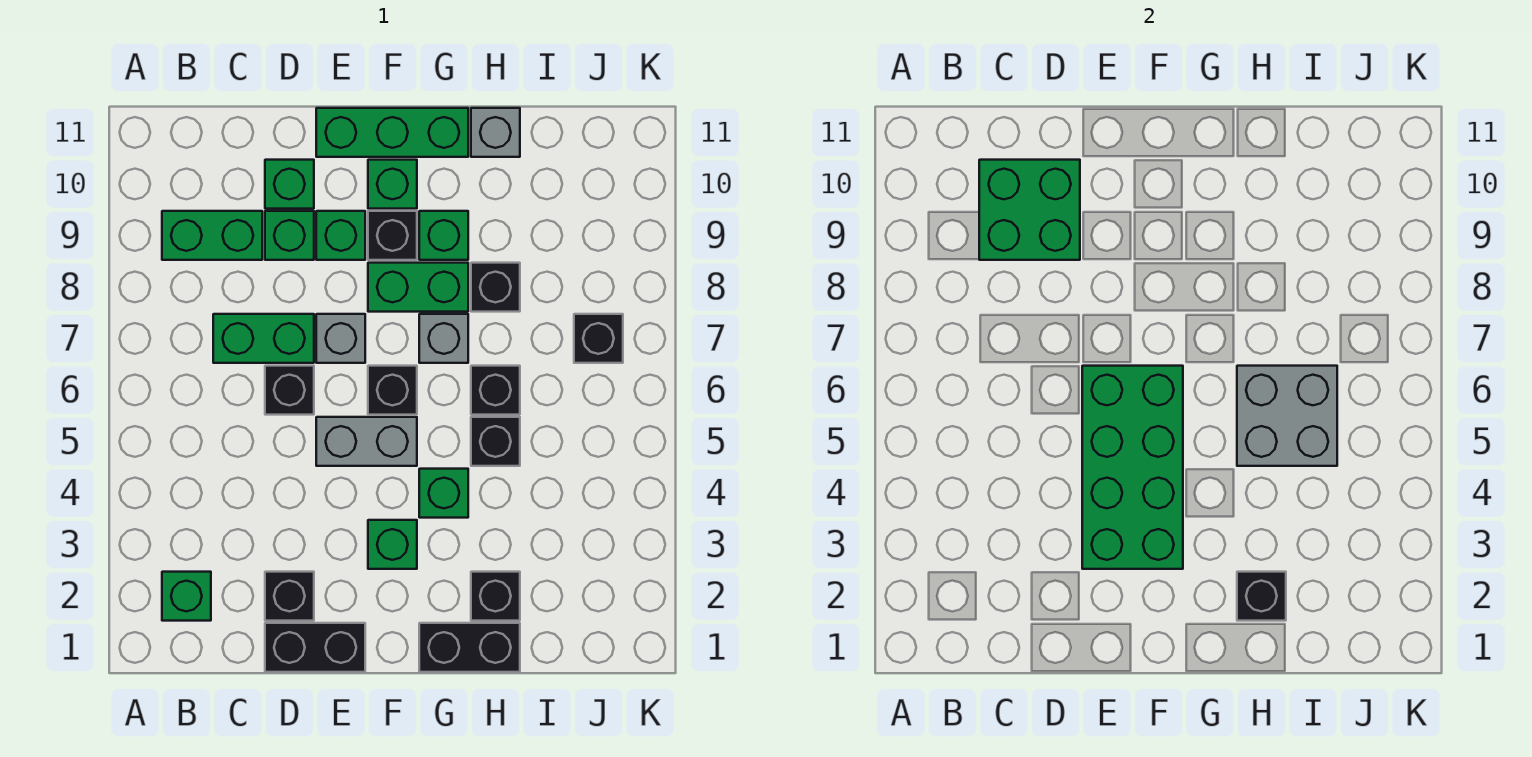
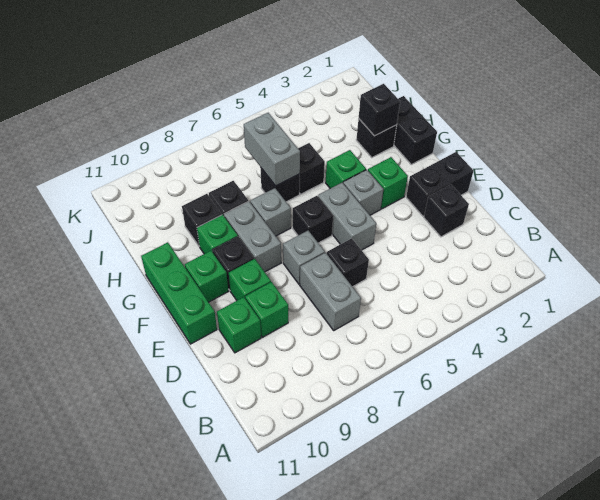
green brick B2 level 1 -> none
green brick B9:C9 level 1 -> none
green brick C7:D7 level 1 -> grey brick C7:D7 level 1
green brick C9:D10 level 2 -> none
black brick D1:E1 level 1 -> black brick E1:E2 level 1
green brick E3:F6 level 2 -> none
green brick F8:G8 level 1 -> grey brick F8:G8 level 1
grey brick H5:I6 level 2 -> grey brick H6:I6 level 2
grey brick H11 level 1 -> grey brick F4 level 1
black brick J7 level 1 -> black brick H9 level 1

